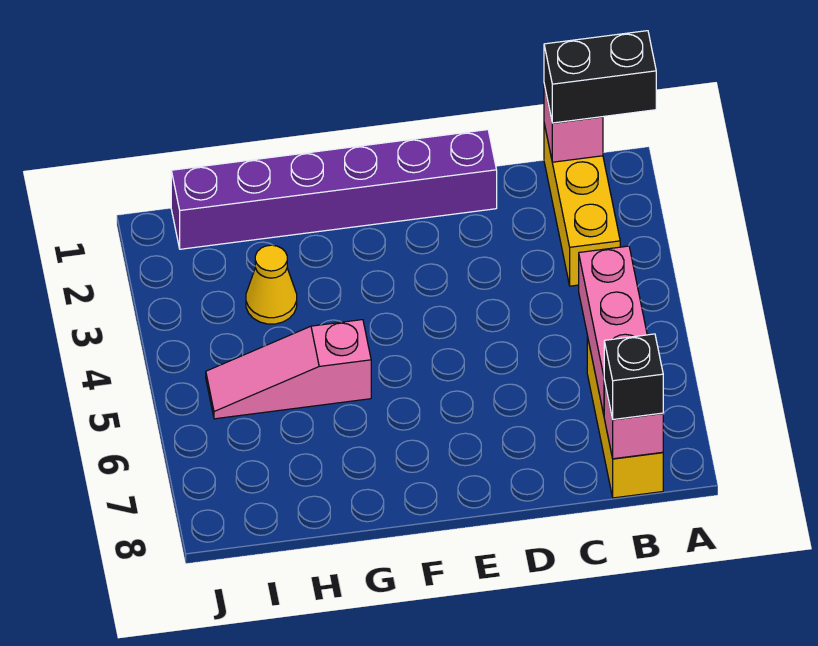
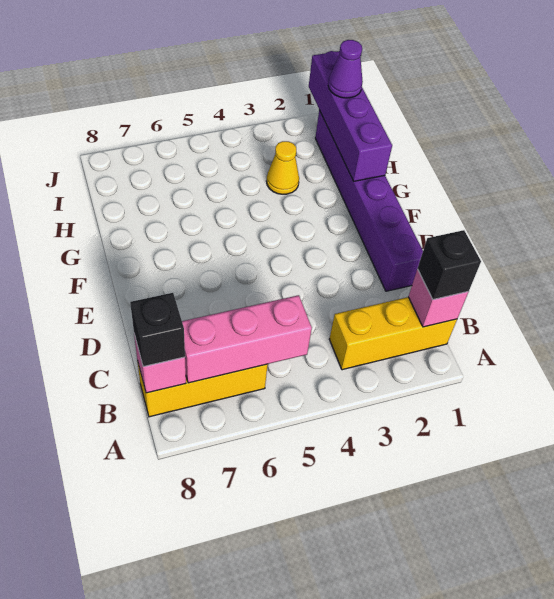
black brick A1:B1 level 3 -> black brick B1 level 3
none -> purple brick G1:J1 level 2
pink slope G5:I5 level 1 top G -> none
none -> purple cone I1 level 3

